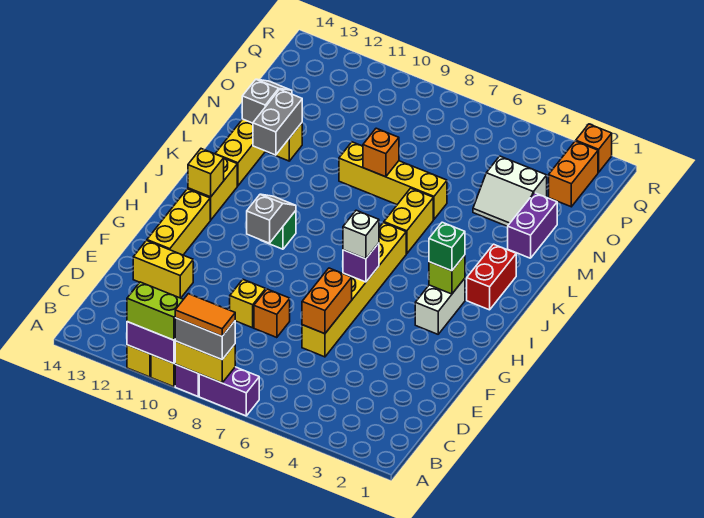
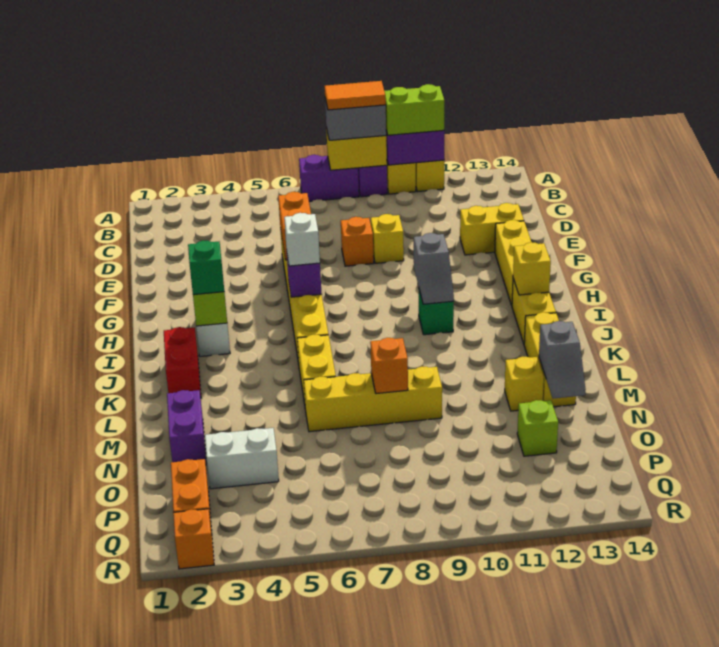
grey brick L12:M12 level 2 -> none
none -> lime brick O12 level 1

